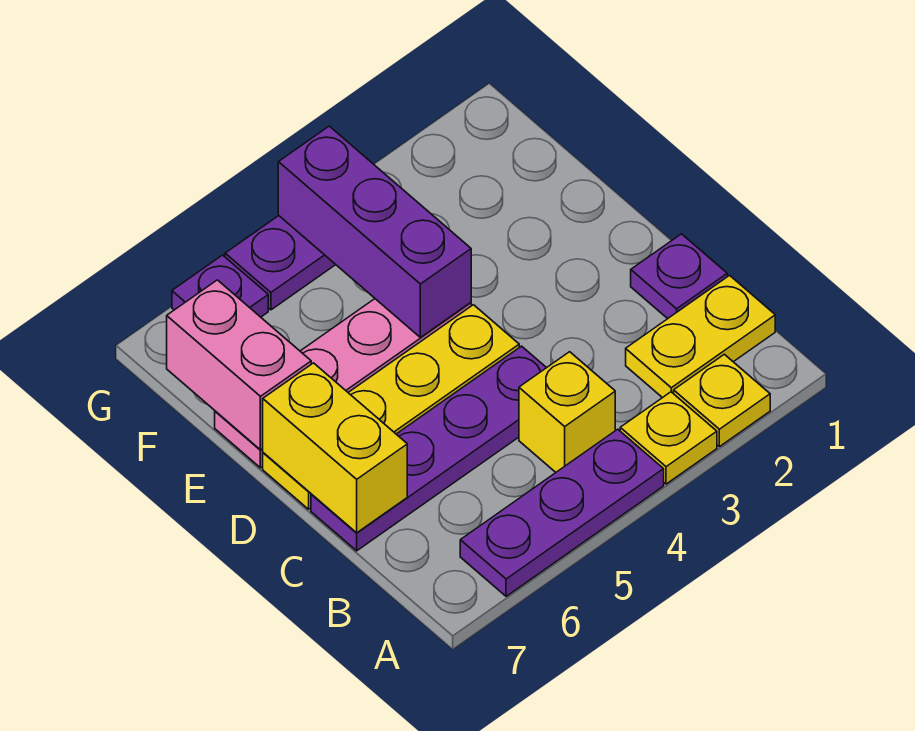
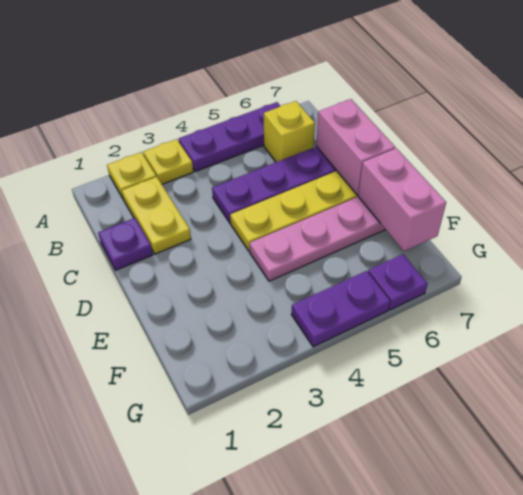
yellow plate B1:B2 level 1 -> yellow plate B2:C2 level 1
yellow brick B4 level 1 -> yellow brick B6 level 1
yellow brick C7:D7 level 2 -> pink brick C7:D7 level 2
purple brick E4:G4 level 2 -> none

